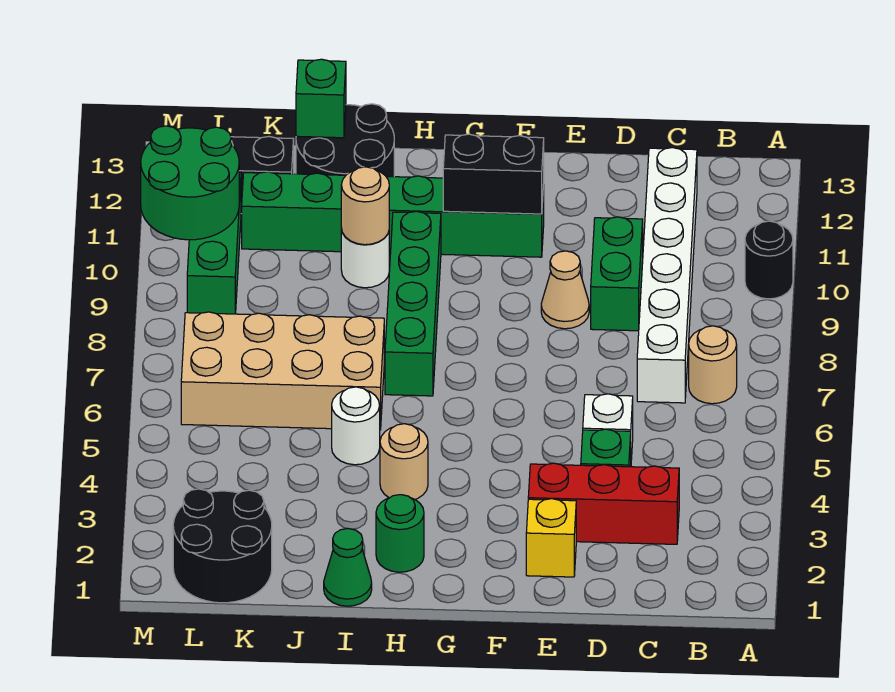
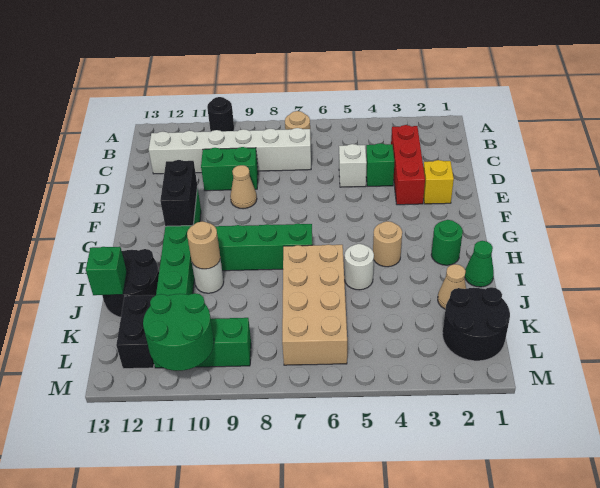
none -> tan cone J2 level 1

